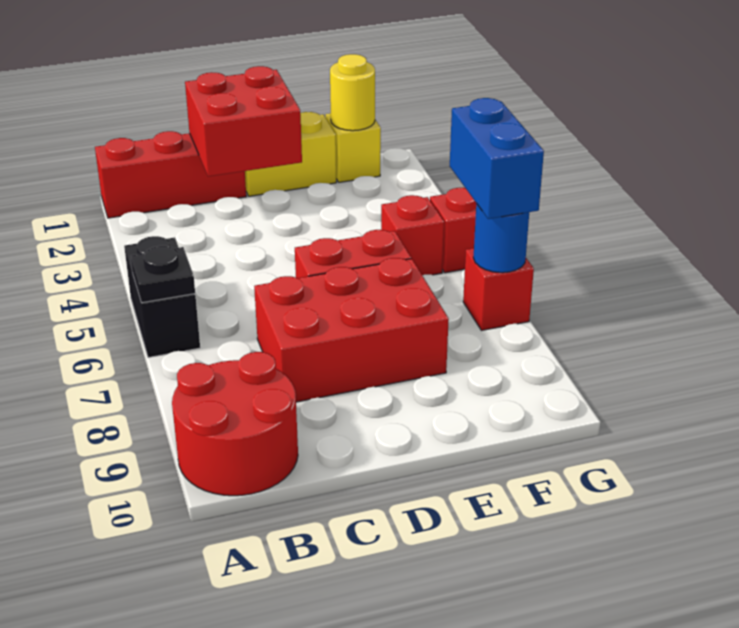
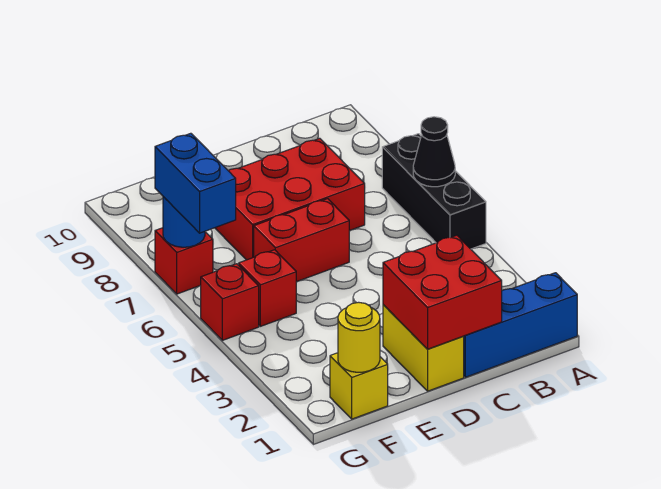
red brick A1:C1 level 1 -> blue brick A1:C1 level 1
black brick A5:A6 level 1 -> black brick A5:A7 level 1
black plate A6 level 2 -> black cone A6 level 2
red round brick A9:B10 level 1 -> none
yellow brick D1:E1 level 1 -> yellow brick D1:D2 level 1

